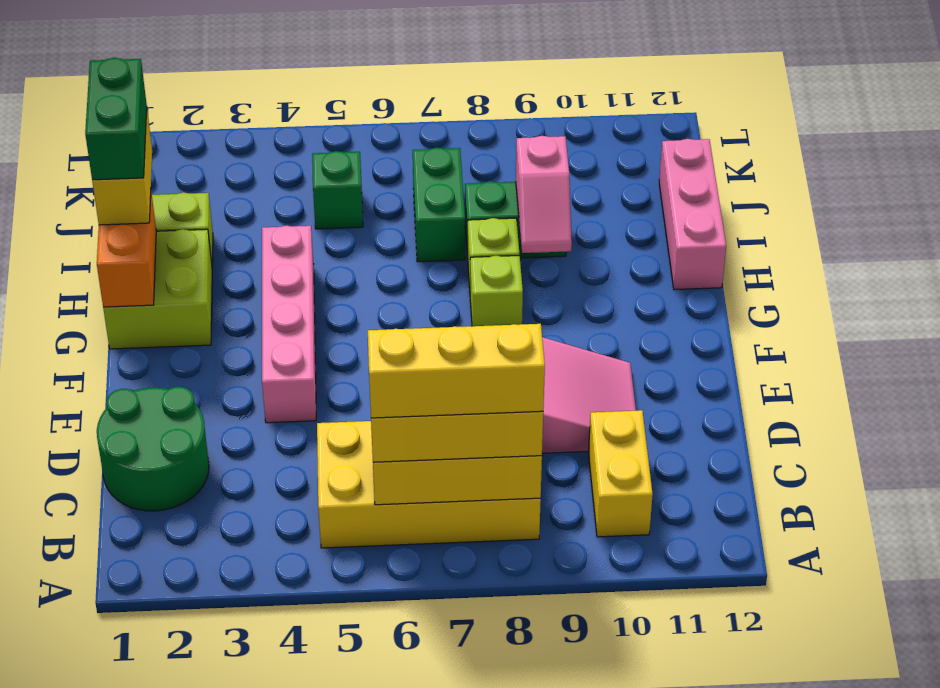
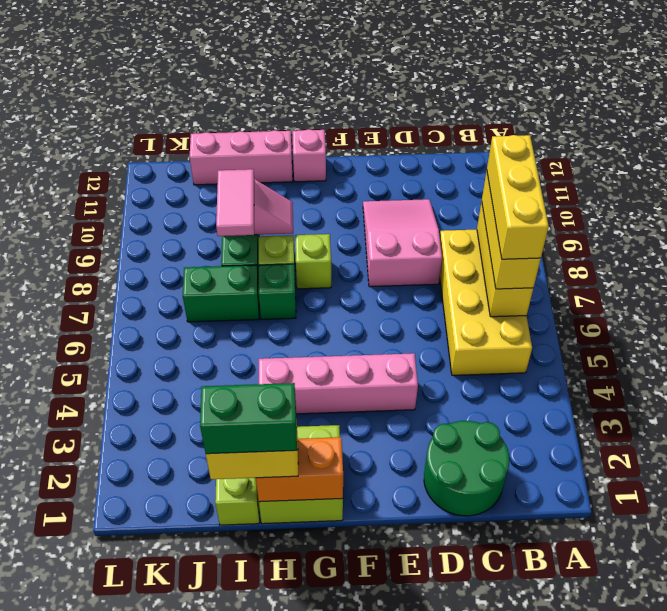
yellow brick B10:C10 level 1 -> none
none -> pink brick G12 level 1
none -> pink tile I8:I9 level 3
green brick J5 level 1 -> green brick H7 level 1

